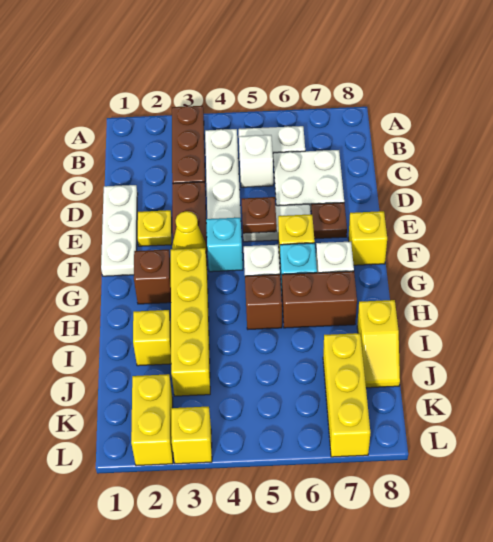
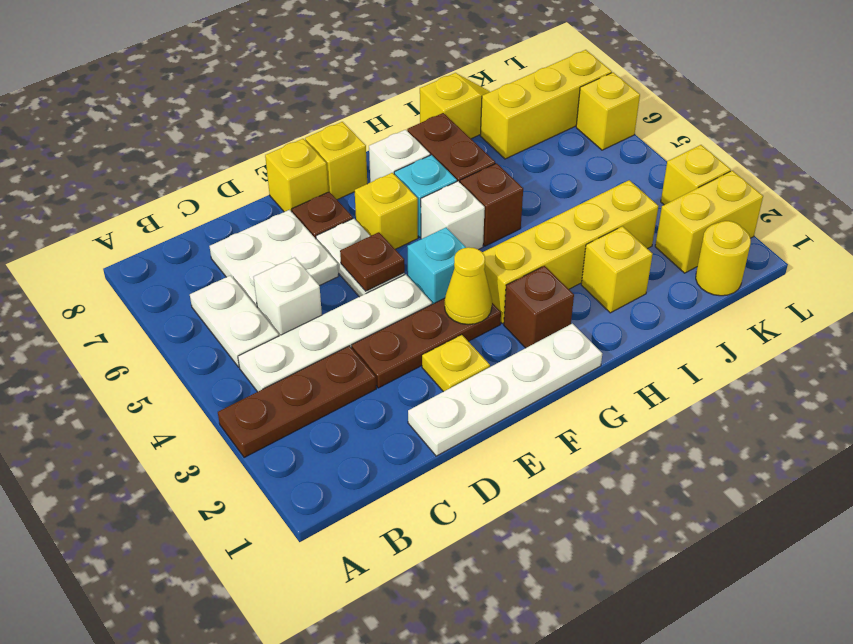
white plate D1:F1 level 1 -> white plate D1:G1 level 1
none -> yellow brick E8 level 1
none -> yellow round brick K1 level 1
none -> yellow brick L6 level 1

